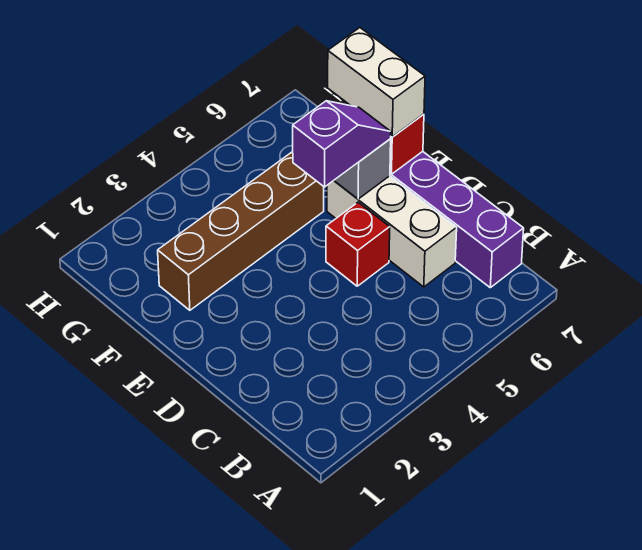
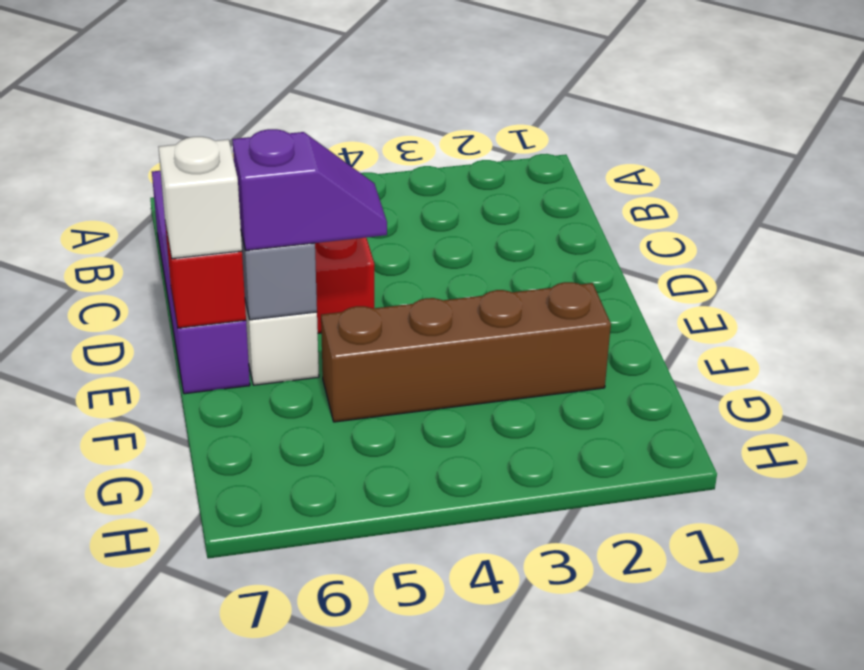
purple slope E5:E6 level 3 top 5 -> purple slope E5:E6 level 3 top 6
white brick E7:F7 level 3 -> white brick E7 level 3

